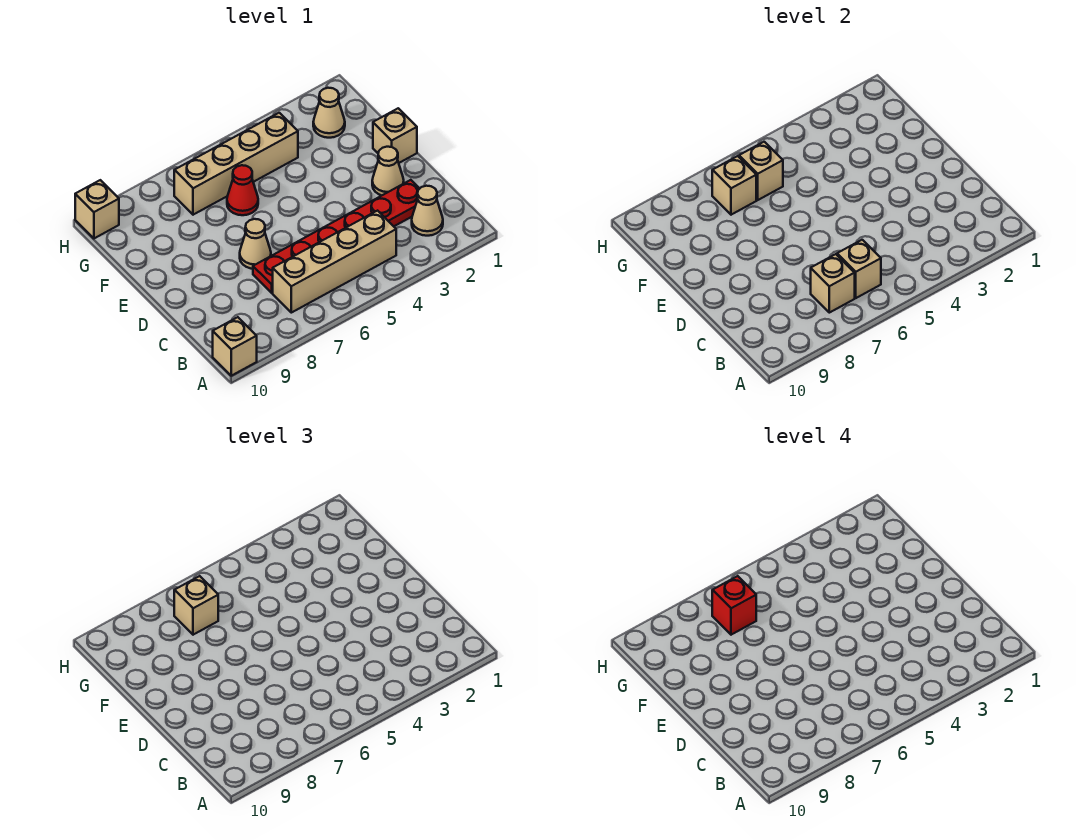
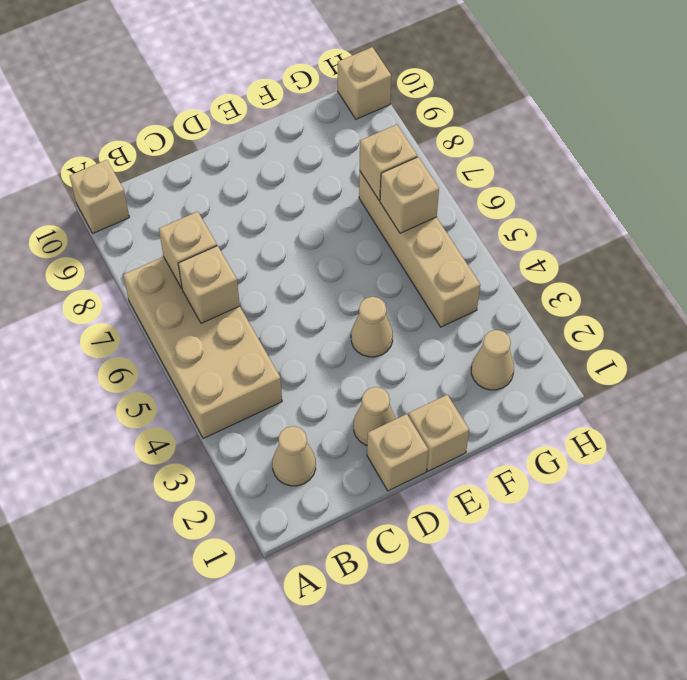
tan brick B4:B7 level 1 -> tan brick A4:B7 level 1
red plate C2:C7 level 1 -> none
tan cone D7 level 1 -> tan cone E4 level 1
red cone F6 level 1 -> none
tan brick G7 level 3 -> tan brick D1 level 1
red brick G7 level 4 -> none

